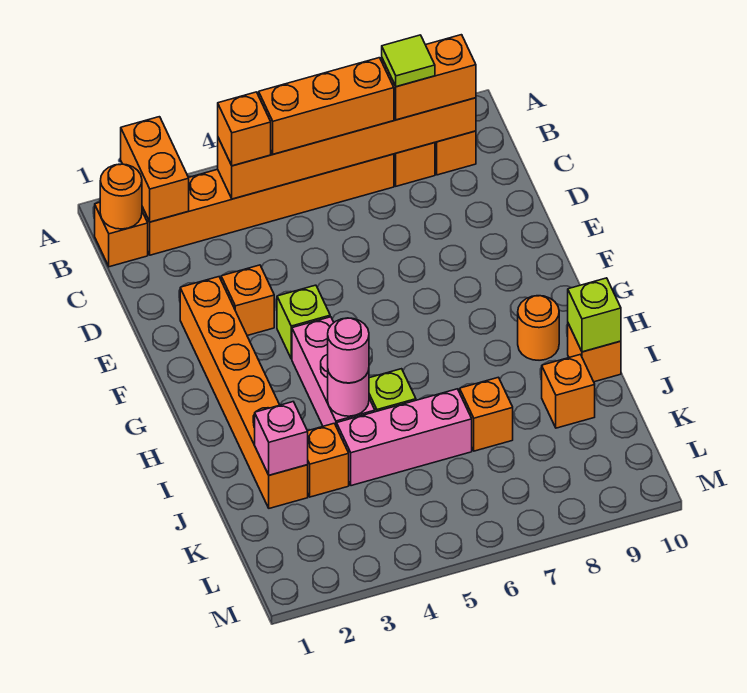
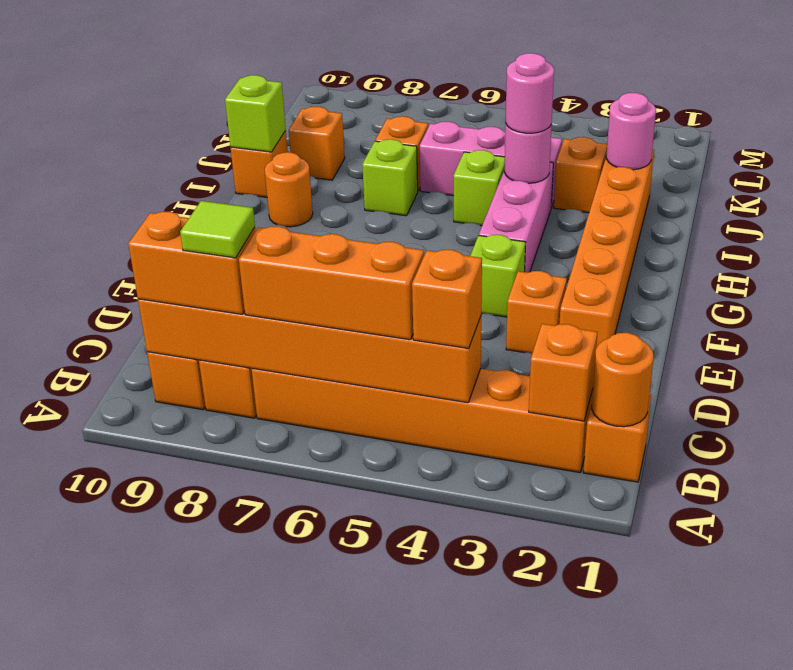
orange brick A2:B2 level 2 -> orange brick B2 level 2
none -> lime brick I7 level 1
pink brick J2 level 2 -> pink round brick J2 level 2

